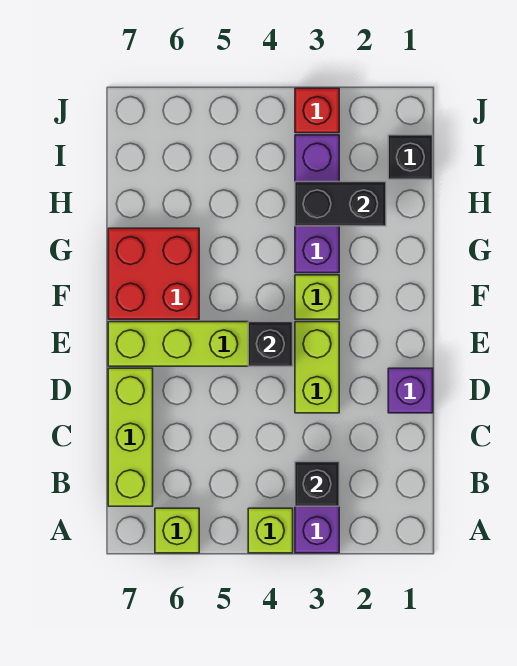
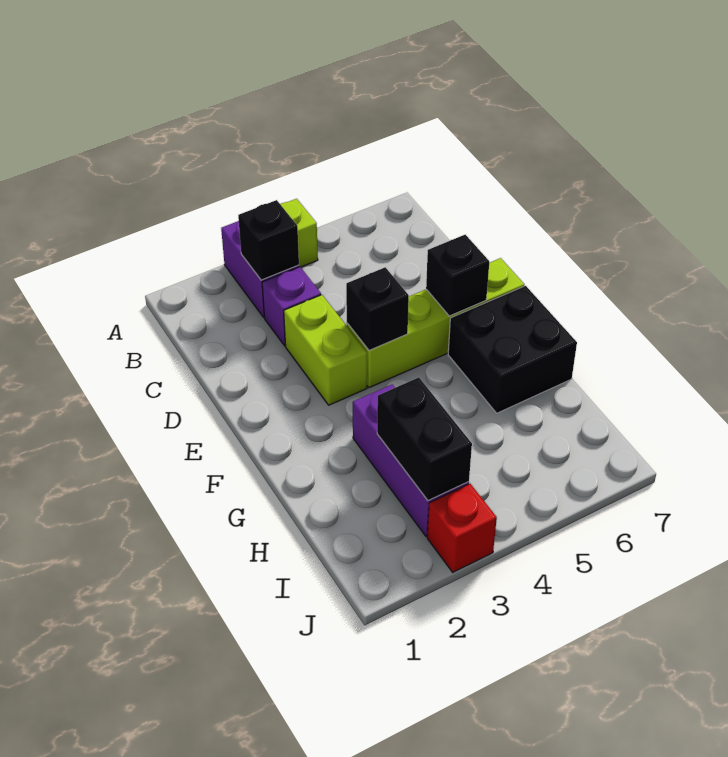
lime brick A6 level 1 -> none
lime brick B7:D7 level 1 -> none
purple brick D1 level 1 -> purple brick C3 level 1
lime brick F3 level 1 -> none
red brick F6:G7 level 1 -> black brick F6:G7 level 1
black brick H2:H3 level 2 -> black brick H3:I3 level 2
black brick I1 level 1 -> black brick E6 level 2

